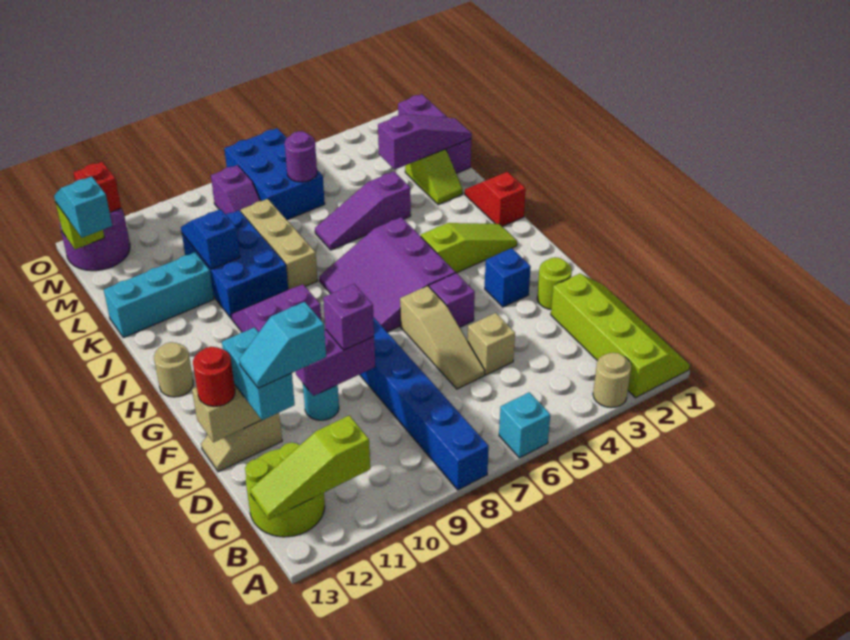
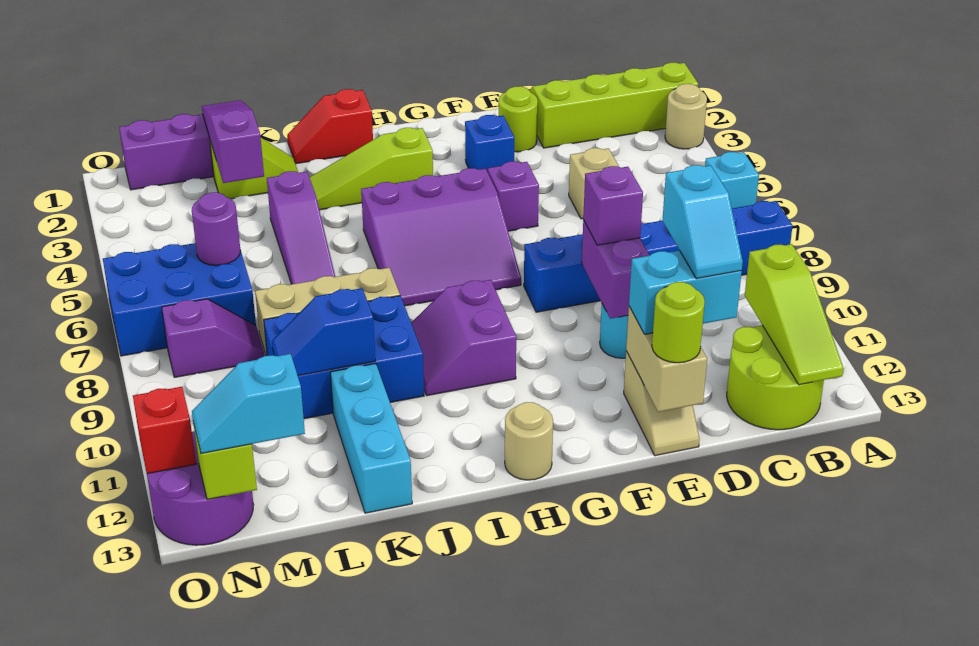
tan slope D6:F6 level 1 top F -> none
red round brick E13 level 3 -> lime round brick E13 level 3
lime slope H2:H4 level 1 top 4 -> lime slope H3:J3 level 1 top H

